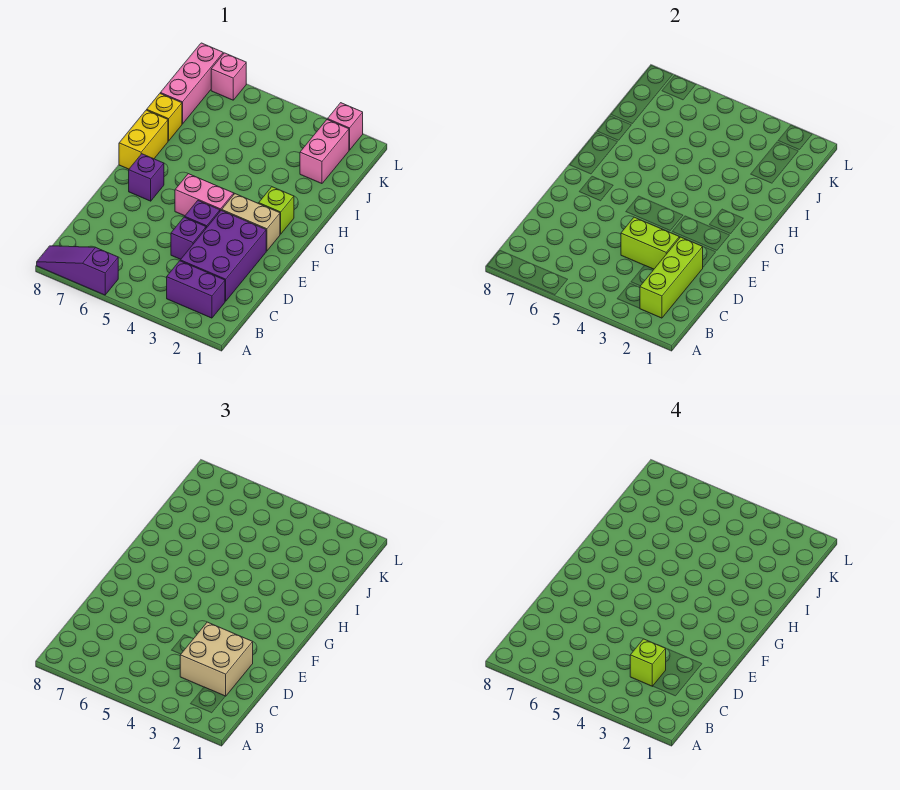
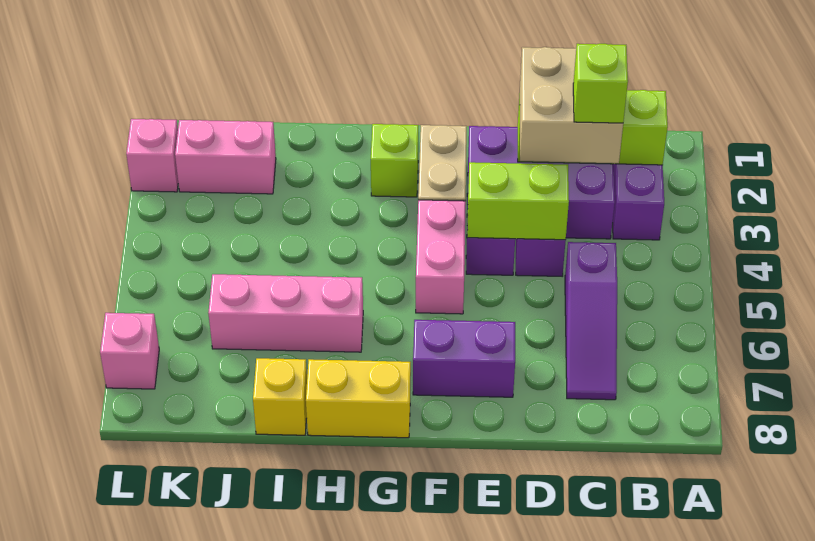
purple slope A6:A8 level 1 top 6 -> purple slope C5:C7 level 1 top 5
lime brick D3:D4 level 2 -> lime brick D4:E4 level 2
purple brick F7 level 1 -> purple brick E7:F7 level 1
pink brick J8:L8 level 1 -> pink brick H6:J6 level 1

